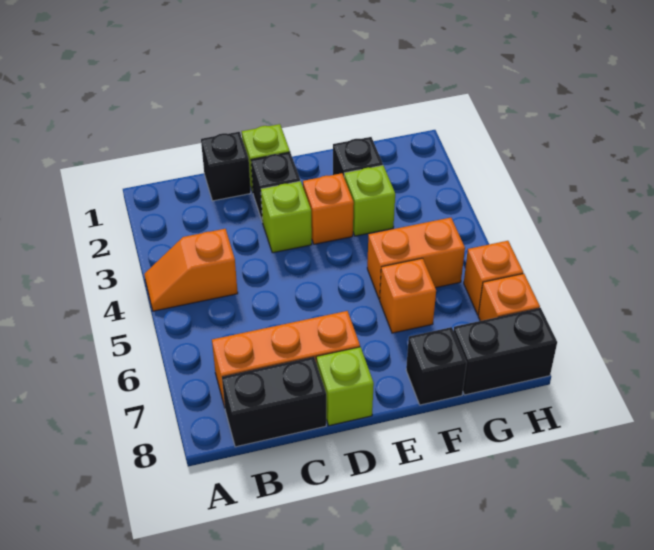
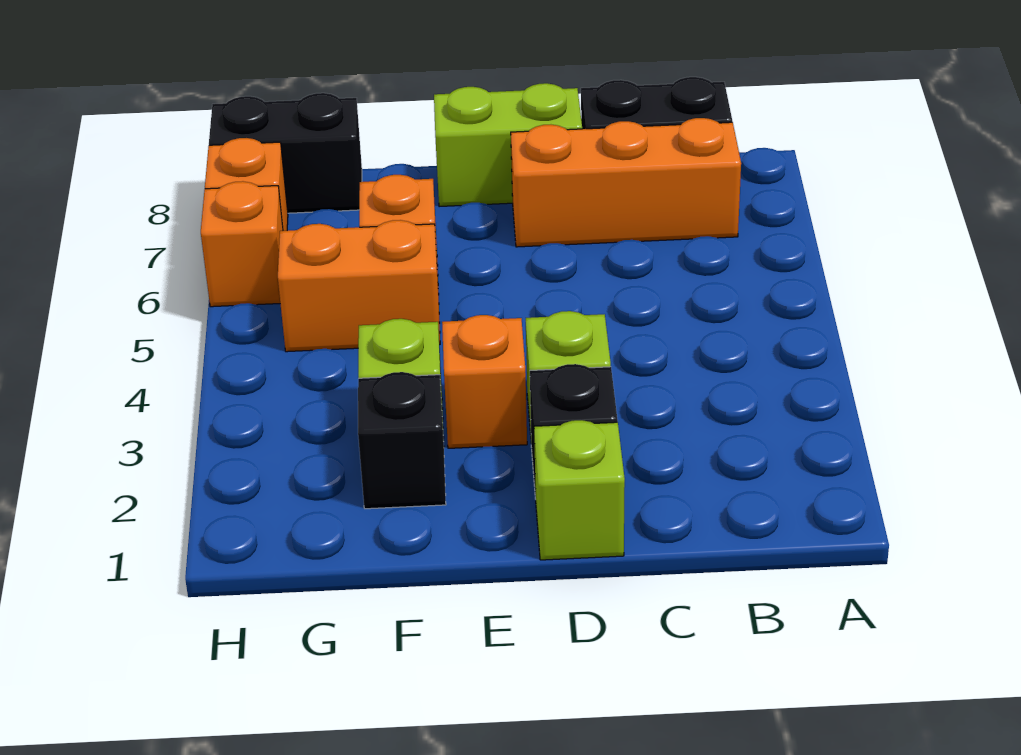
orange slope A4:B4 level 1 top B -> none
black brick C1 level 1 -> none
lime brick D8 level 1 -> lime brick D8:E8 level 1
black brick F8 level 1 -> none

